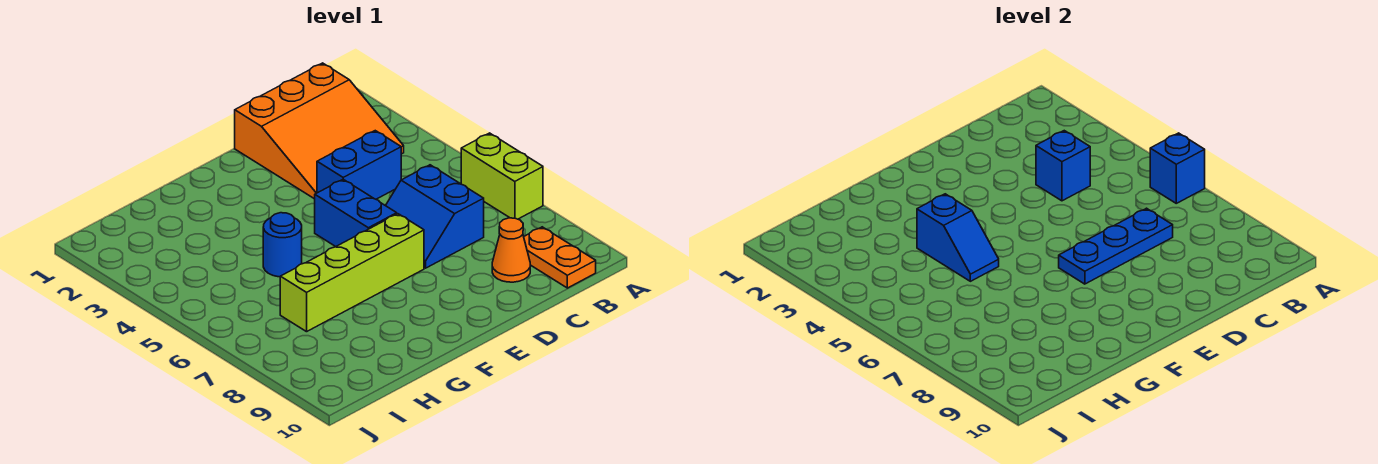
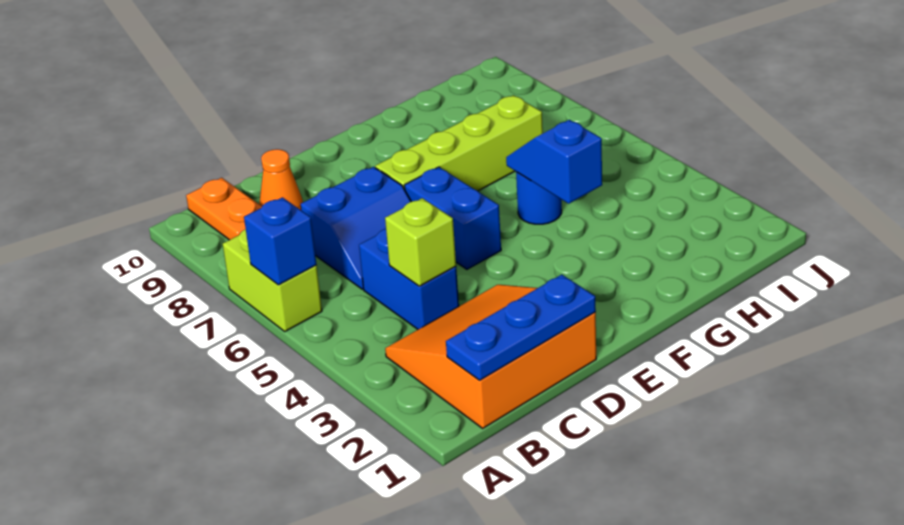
blue brick C4:D4 level 1 -> blue brick C4:C5 level 1
blue brick C4 level 2 -> lime brick C4 level 2
blue slope C6:D7 level 1 top C -> blue slope C6:D7 level 1 top 7
blue plate C7:E7 level 2 -> blue plate B1:D1 level 2

